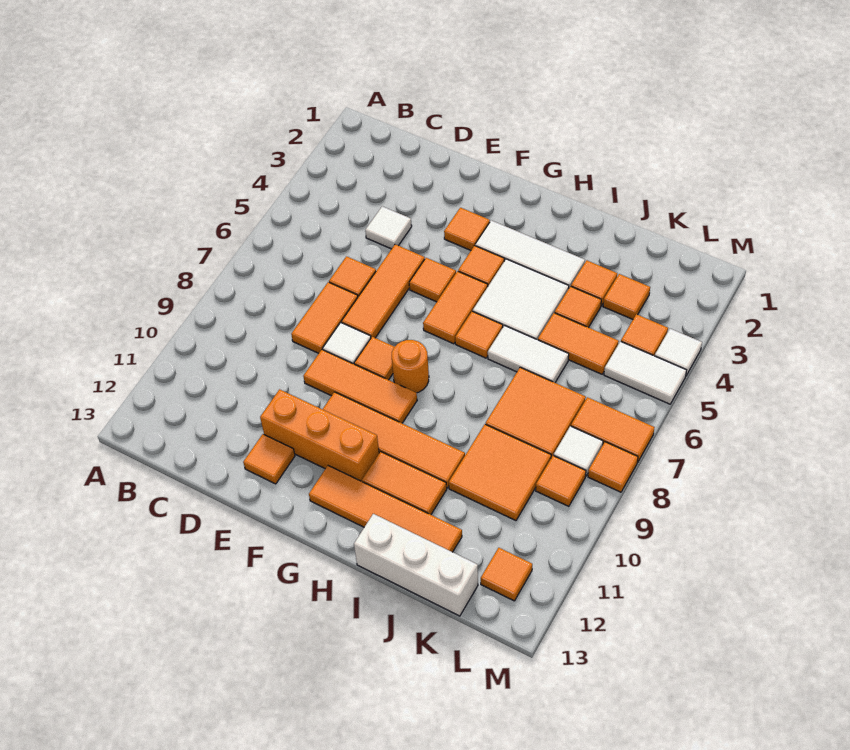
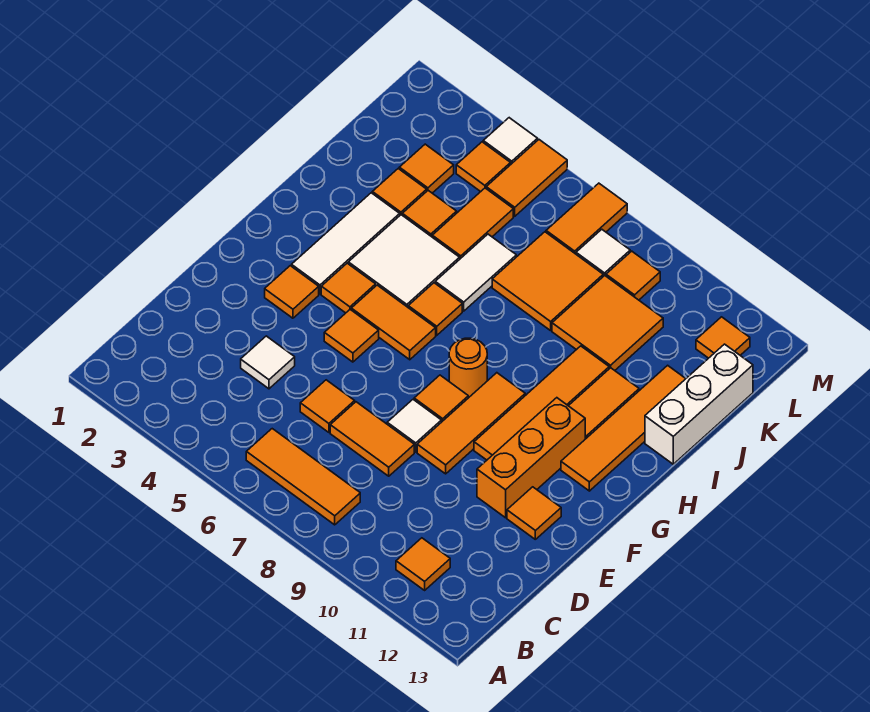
orange tile E5:E7 level 1 -> orange tile B6:B8 level 1
white tile L5:M5 level 1 -> orange tile L5:M5 level 1
orange tile M8 level 1 -> orange tile B11 level 1

